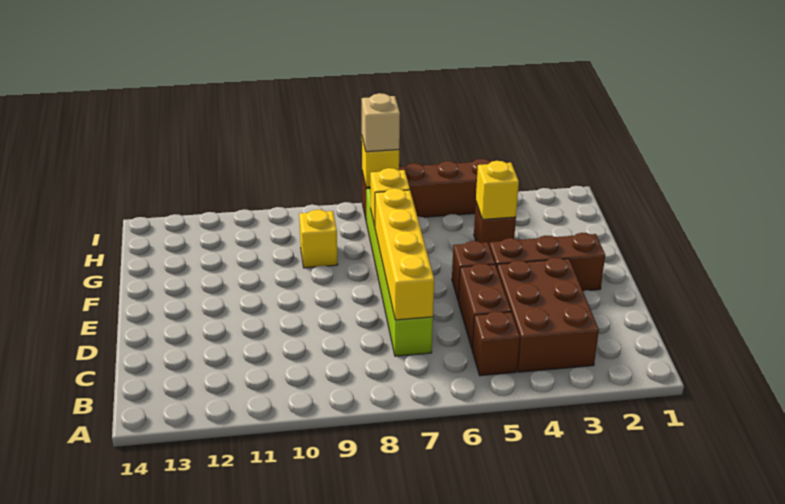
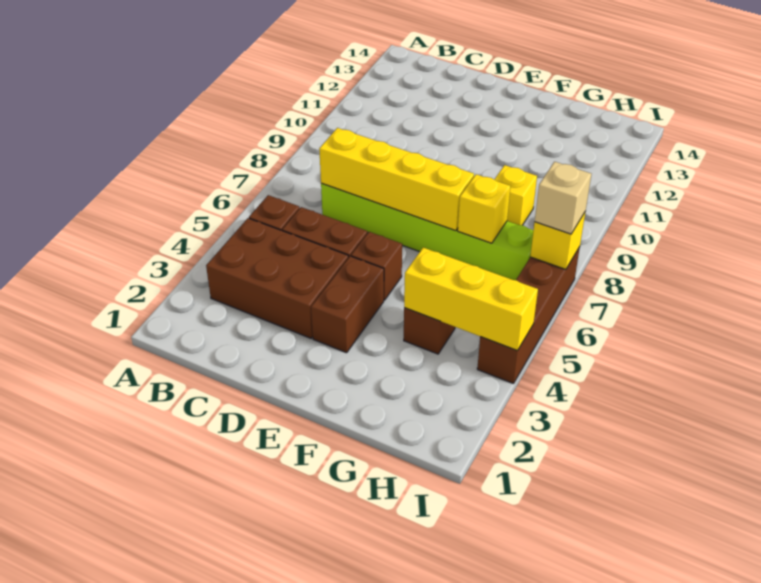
brown brick E2:E4 level 1 -> brown brick E3:E4 level 1
yellow brick G4 level 2 -> yellow brick G4:I4 level 2

